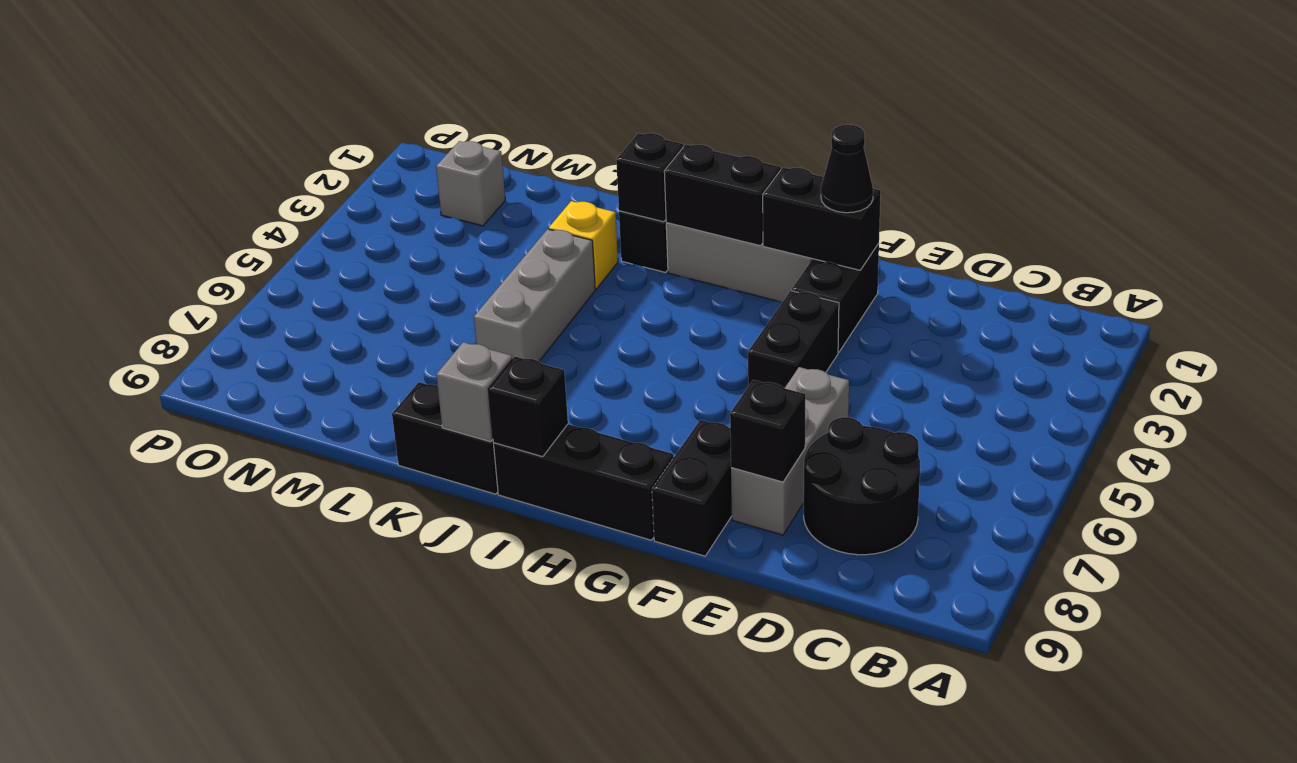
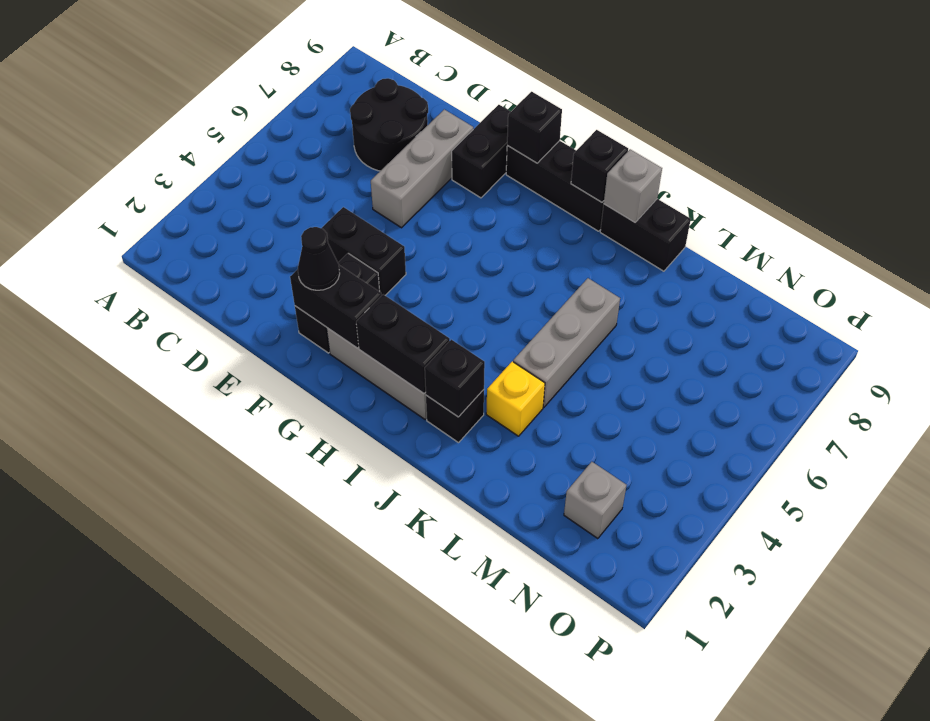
black brick E8 level 2 -> black brick G9 level 2
black brick F4:F5 level 1 -> black brick E4:F4 level 1

